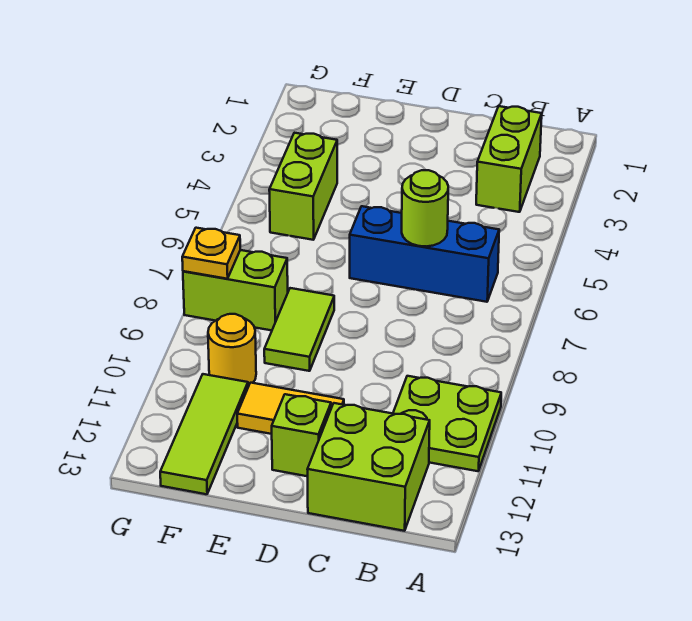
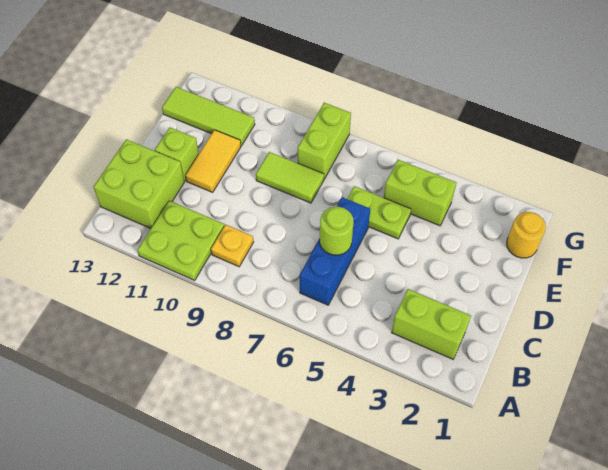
none -> lime plate E5:E6 level 1
yellow round brick F10 level 1 -> yellow round brick F1 level 1
yellow plate G8 level 2 -> yellow plate B9 level 1

